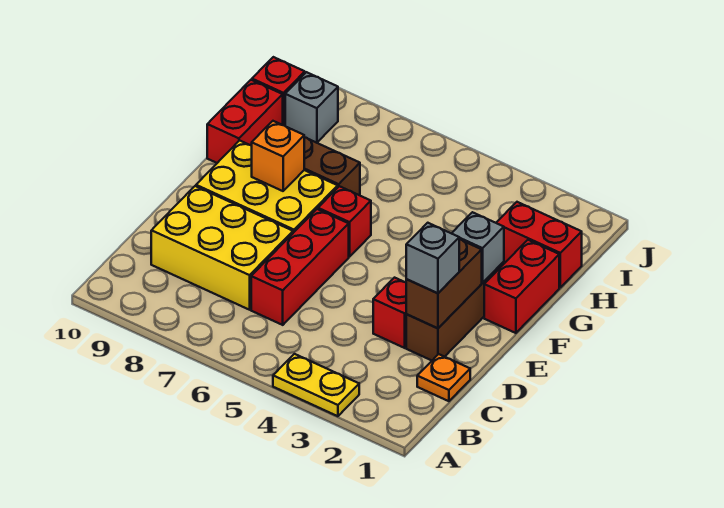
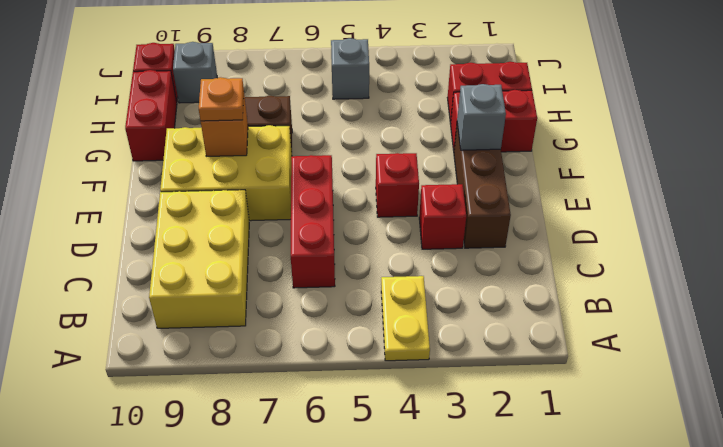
yellow plate A3:A4 level 1 -> yellow plate A4:B4 level 1
orange plate C1 level 1 -> orange plate F8 level 3
yellow brick C7:D9 level 1 -> yellow brick B8:D9 level 1
brown brick D2:E2 level 2 -> none
grey brick D2 level 3 -> grey brick I5 level 1
red brick F1:G1 level 1 -> red brick G1:G2 level 1
red brick F6 level 1 -> red brick E4 level 1

